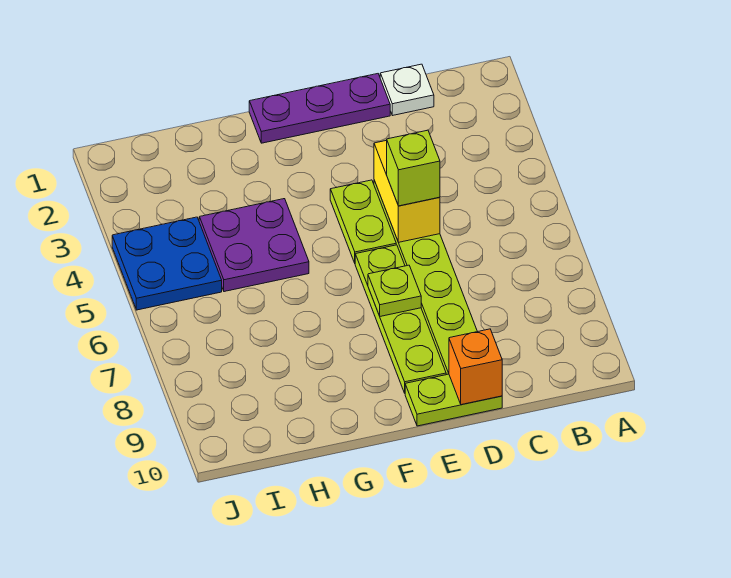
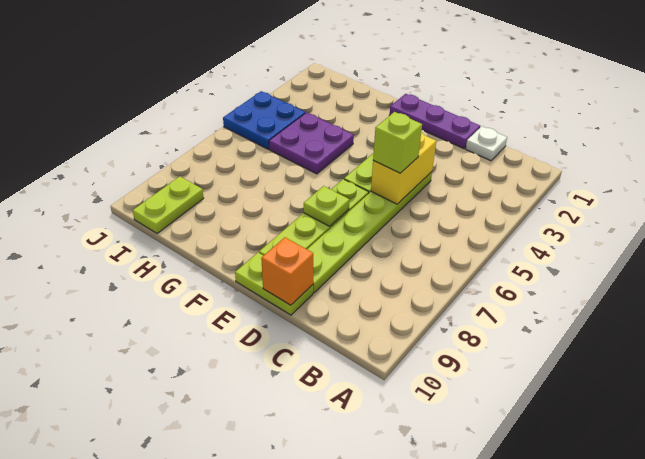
none -> lime plate I9:I10 level 1

